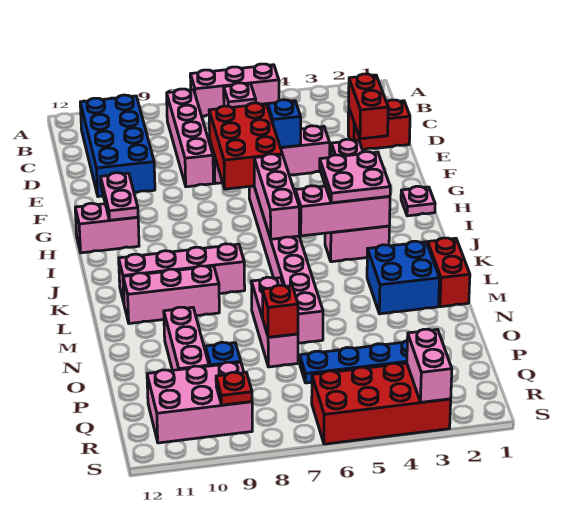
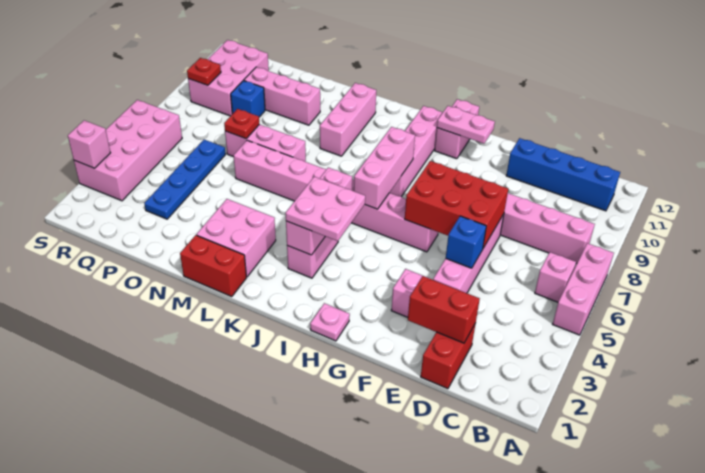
blue brick B10:E11 level 1 -> blue brick B11:E11 level 1
pink brick H6:J6 level 2 -> pink brick I6:I8 level 2
pink brick K8:K11 level 1 -> pink brick I8:I11 level 1
blue brick L2:M3 level 1 -> pink brick L2:M3 level 1
red brick O7 level 2 -> red plate O7 level 2
red brick R3:S6 level 1 -> pink brick R3:S6 level 1
pink brick R3:S3 level 2 -> pink brick S3 level 2

